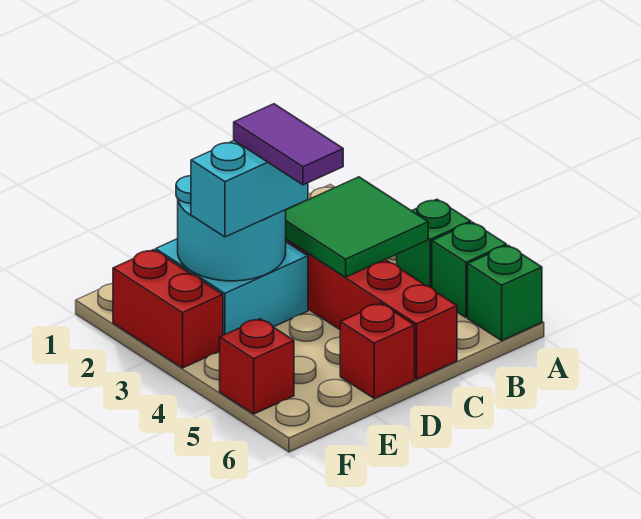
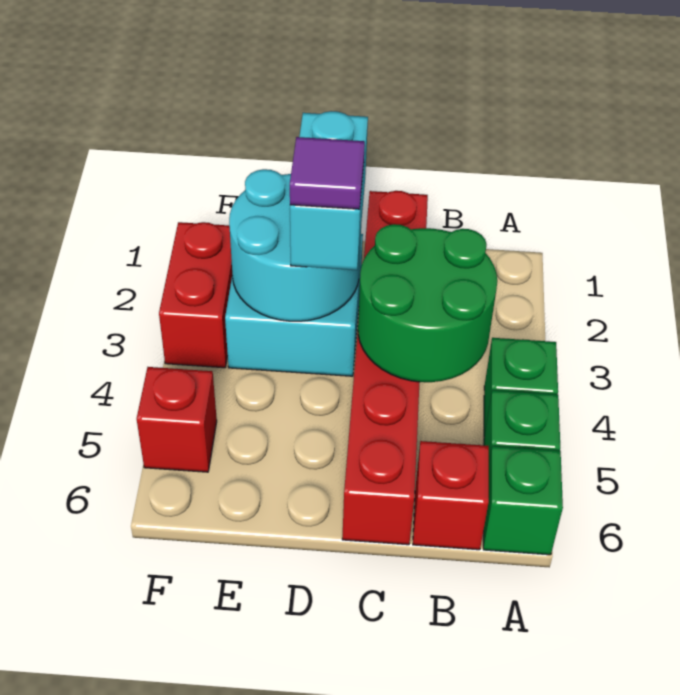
green tile B3:C4 level 2 -> green round brick B3:C4 level 2
cyan brick D3:E3 level 3 -> cyan brick D2:D3 level 3
purple tile D3:D4 level 4 -> purple tile D3 level 4
red brick D6 level 1 -> red brick B6 level 1

